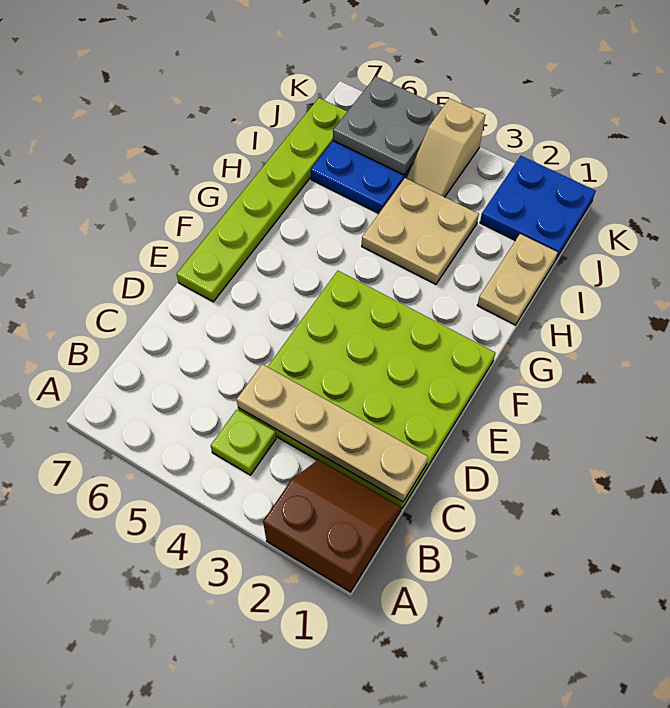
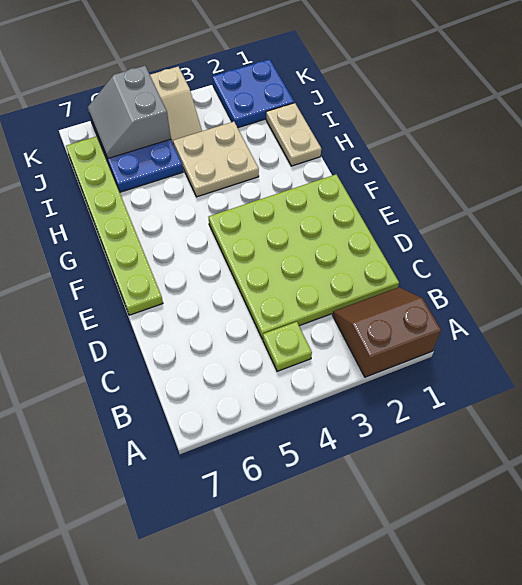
tan plate C1:C4 level 2 -> none
grey plate J5:K6 level 2 -> grey slope J5:K6 level 2 top 5

